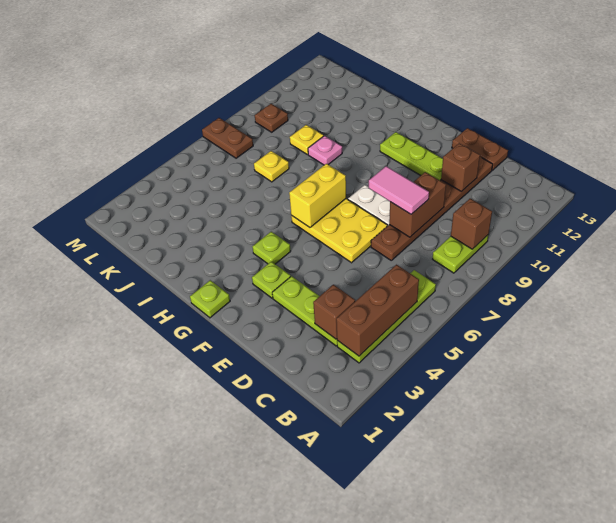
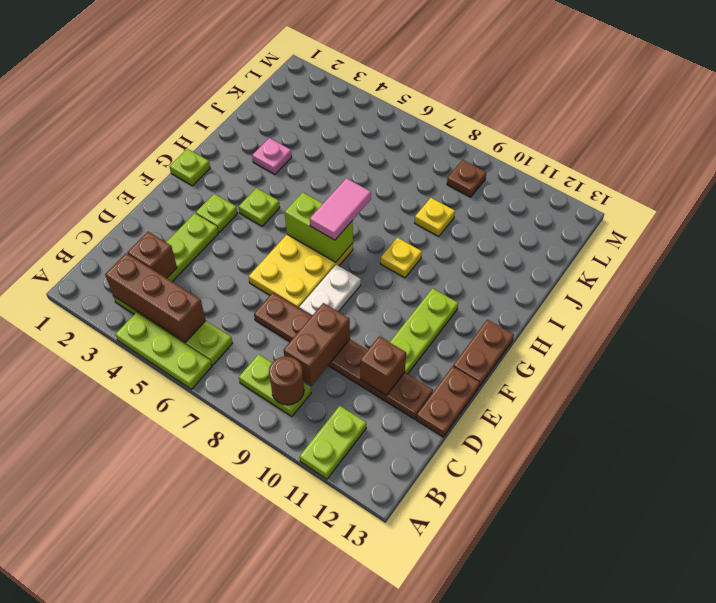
none -> lime plate A4:A6 level 1
none -> lime plate A11:B11 level 1
brown brick B9 level 2 -> brown round brick B9 level 2
brown brick D8:D9 level 2 -> brown brick C9:D9 level 2
pink tile D8:E8 level 3 -> pink tile G7:H7 level 3
yellow brick G6:G7 level 2 -> lime brick G6:G7 level 2
pink plate I9 level 1 -> pink plate I3 level 1
yellow plate J7 level 1 -> yellow plate H9 level 1
brown plate L7:M7 level 1 -> brown plate F13:G13 level 1

